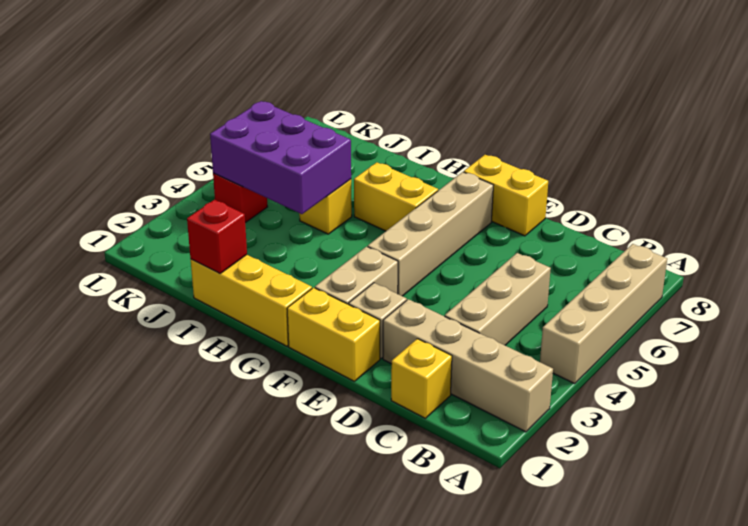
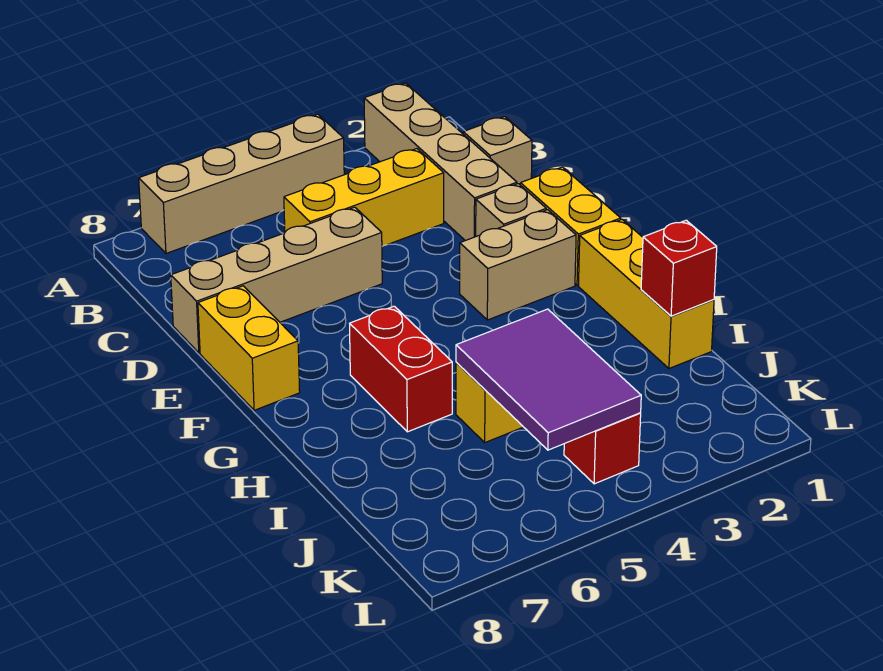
yellow brick C1 level 1 -> tan brick C1 level 1
tan brick C3:C5 level 1 -> yellow brick C3:C5 level 1
tan brick F4:F7 level 1 -> tan brick D5:D8 level 1
yellow brick G6:H6 level 1 -> red brick G6:H6 level 1
purple brick I4:K5 level 2 -> purple tile I4:K5 level 2

